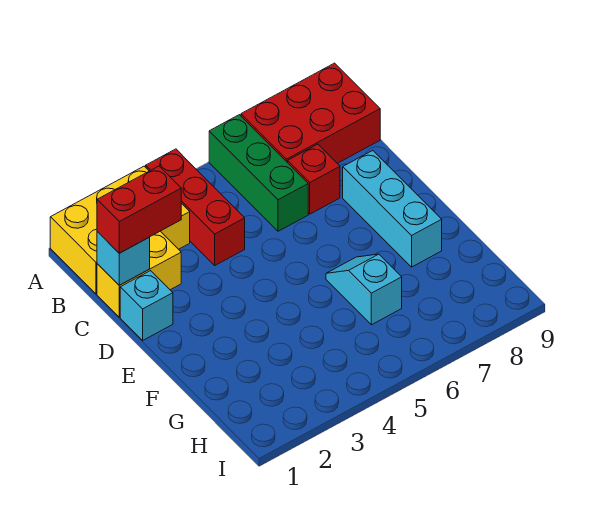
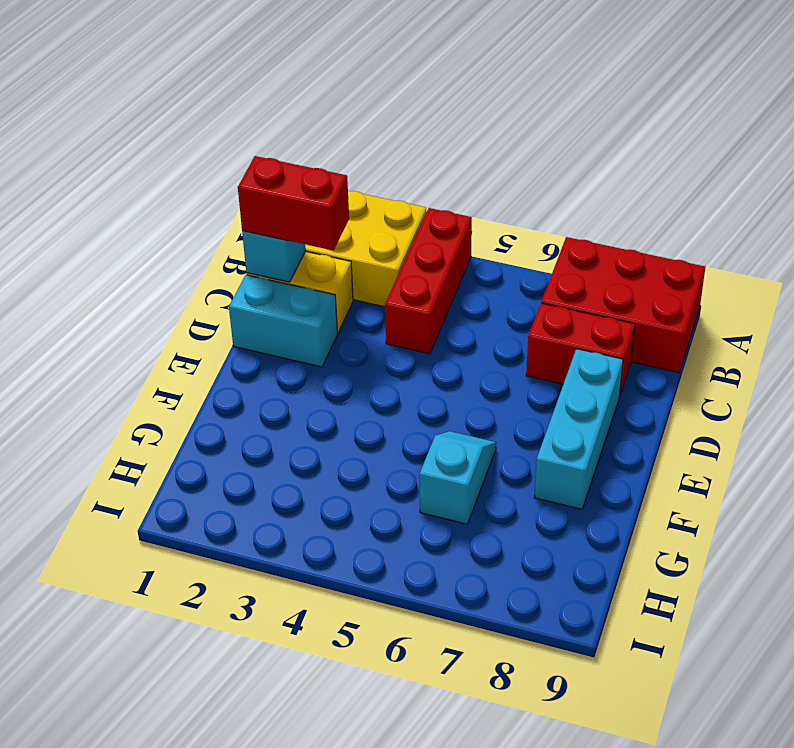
green brick A6:C6 level 1 -> none
red brick C7 level 1 -> red brick C7:C8 level 1
cyan brick D1 level 1 -> cyan brick D1:D2 level 1

